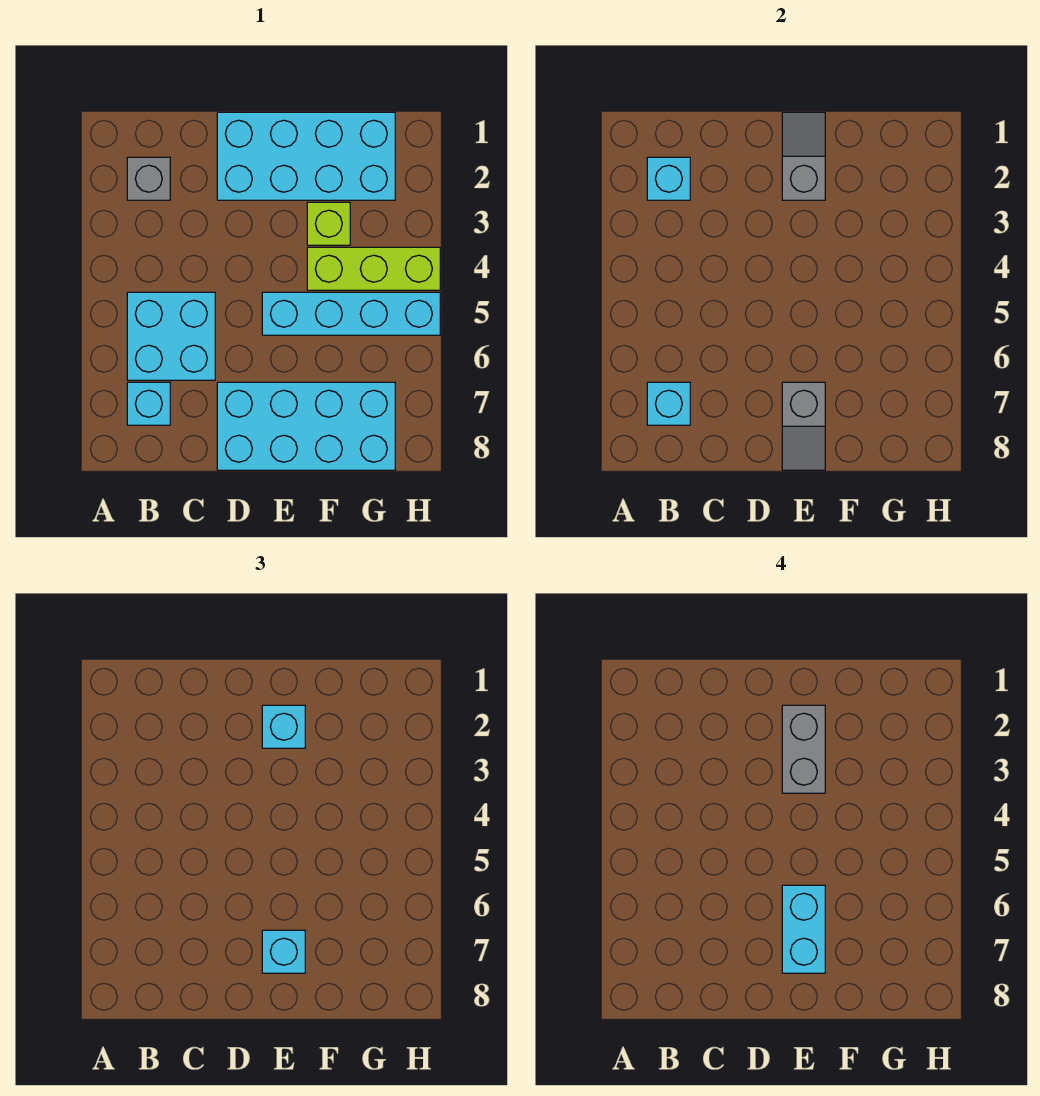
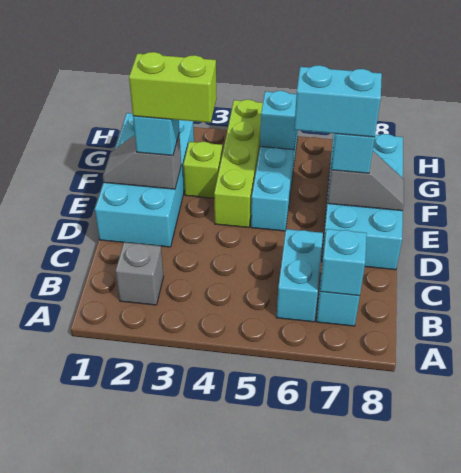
cyan brick B2 level 2 -> cyan brick G5 level 2
cyan brick B5:C6 level 1 -> cyan brick B6:C6 level 1
grey brick E2:E3 level 4 -> lime brick E2:E3 level 4
lime brick F4:H4 level 1 -> lime brick E4:H4 level 1

